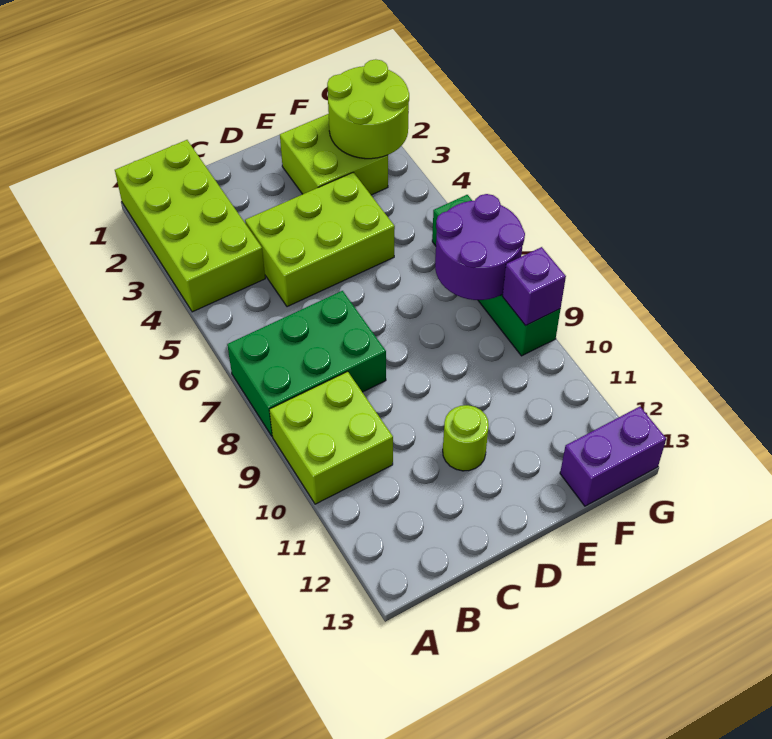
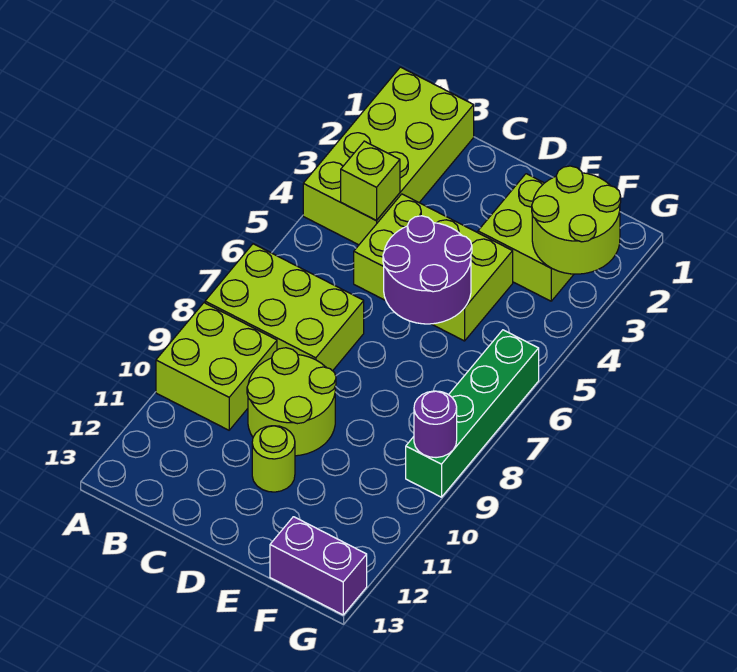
green brick A7:C8 level 1 -> lime brick A7:C8 level 1
none -> lime brick B4 level 2
none -> lime round brick C9:D10 level 1
purple round brick F7:G8 level 2 -> purple round brick D5:E6 level 2
purple brick G9 level 2 -> purple round brick G9 level 2

